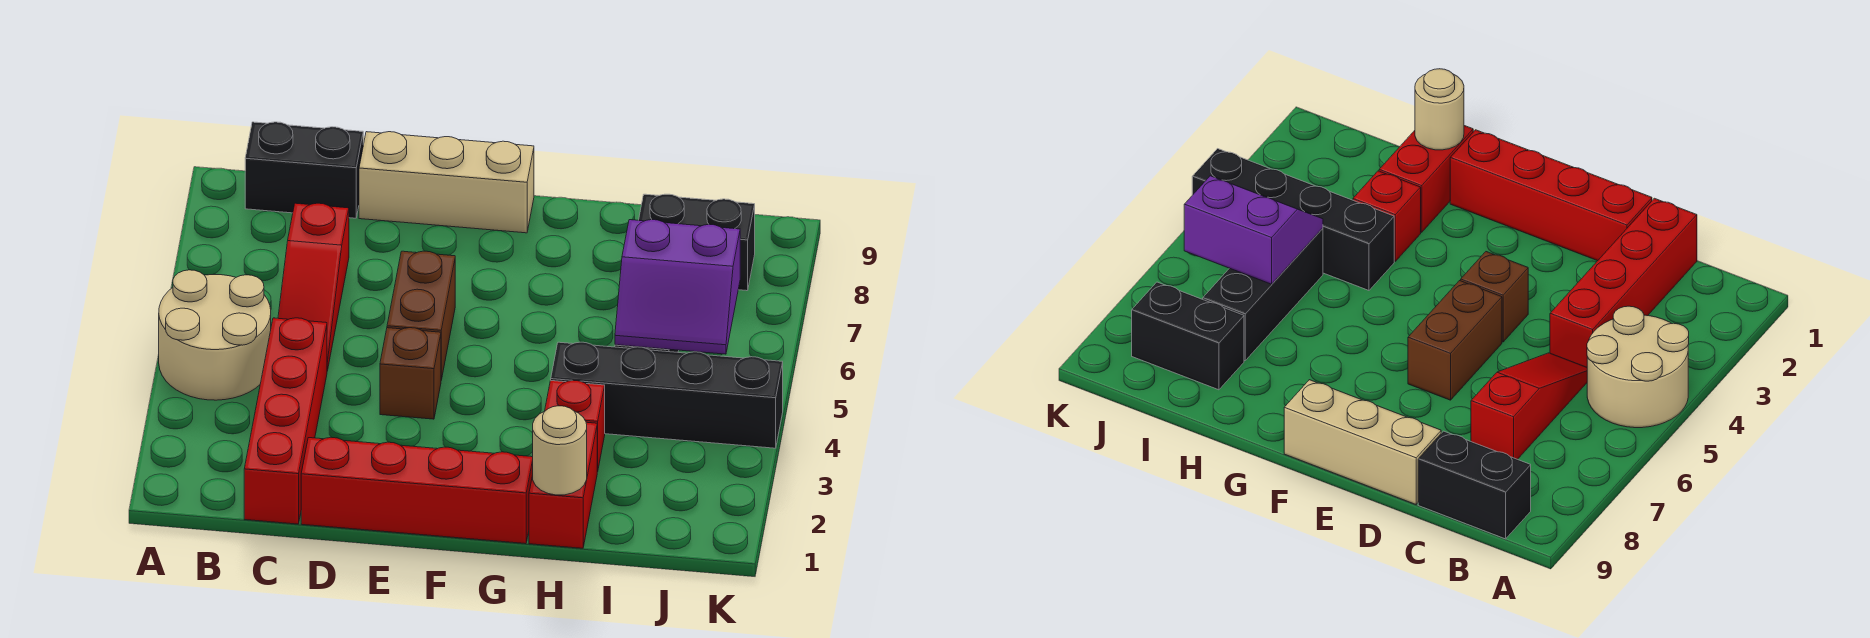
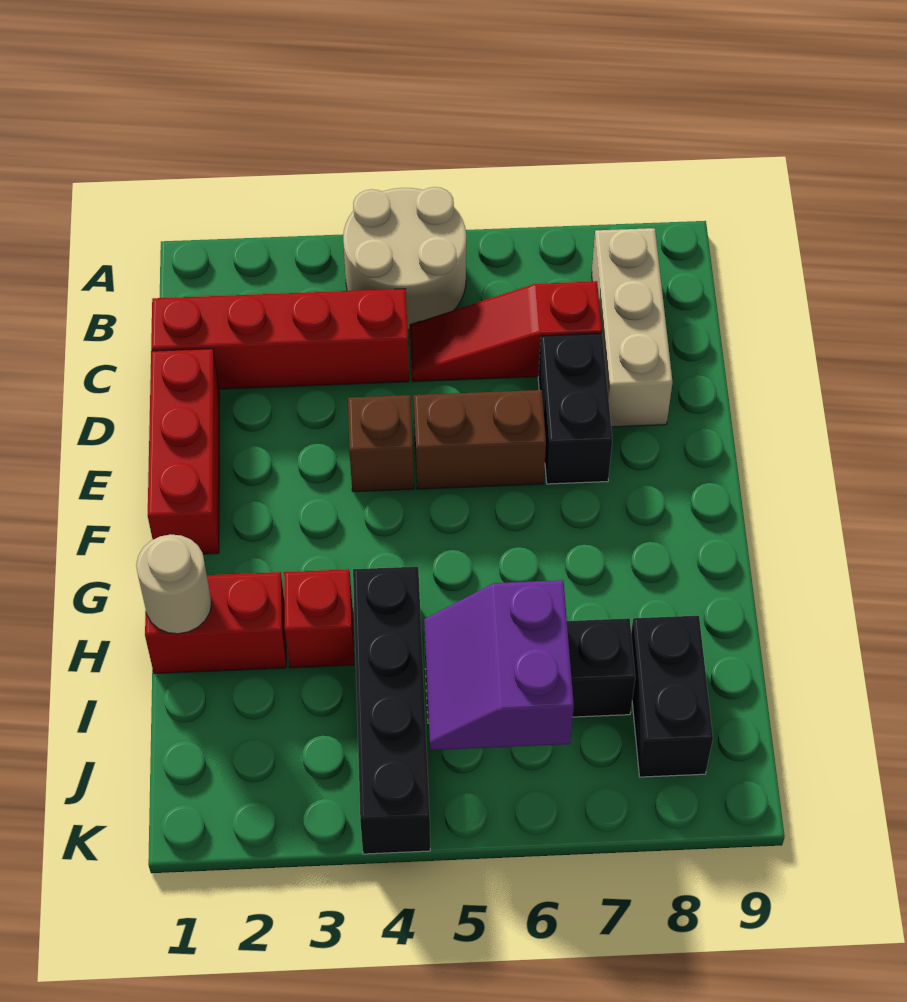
black brick B9:C9 level 1 -> black brick D7:E7 level 1
red brick D1:G1 level 1 -> red brick D1:F1 level 1
tan brick D9:F9 level 1 -> tan brick B8:D8 level 1

